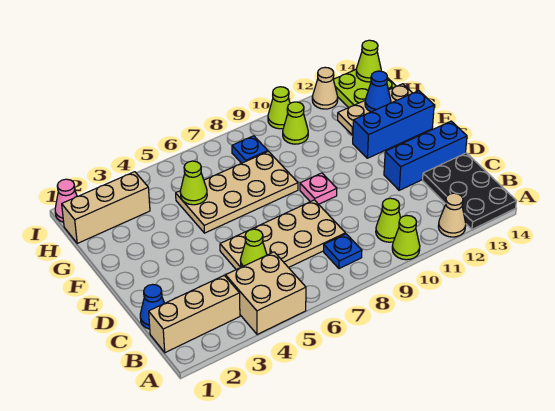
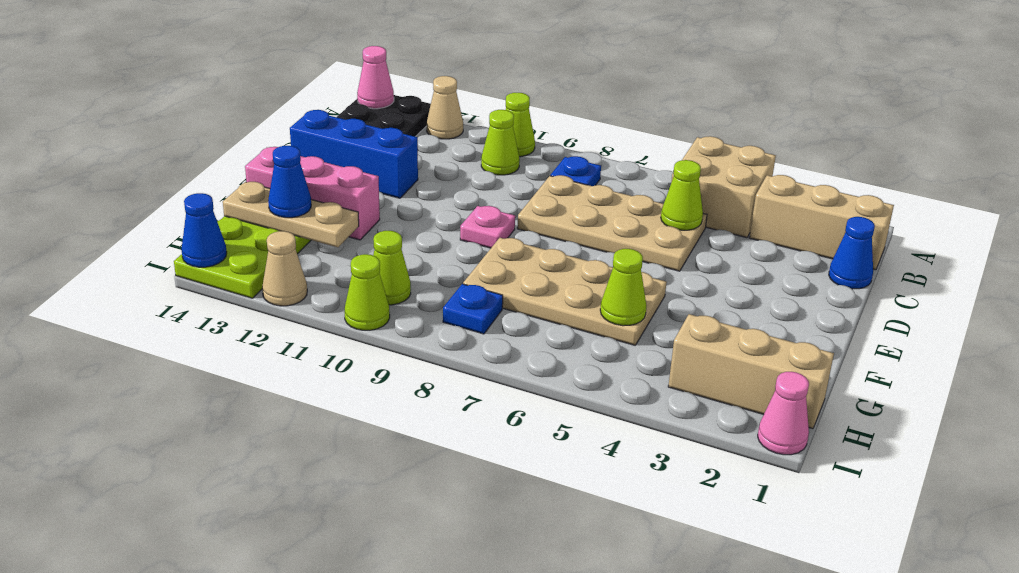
none -> pink cone A14 level 2
blue brick F12:F14 level 1 -> pink brick F12:F14 level 1
lime cone I14 level 2 -> blue cone I14 level 2

